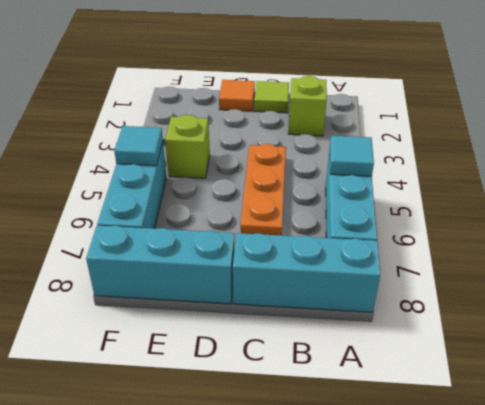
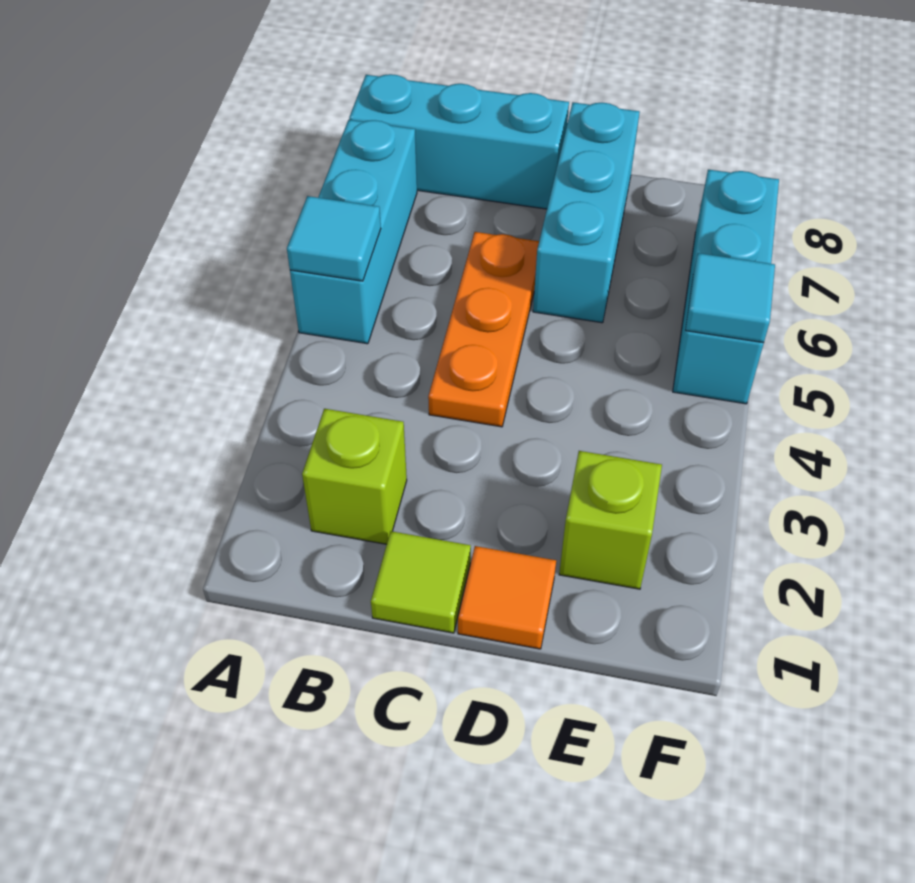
cyan brick D8:F8 level 1 -> cyan brick D6:D8 level 1
lime brick E4 level 1 -> lime brick E2 level 1

